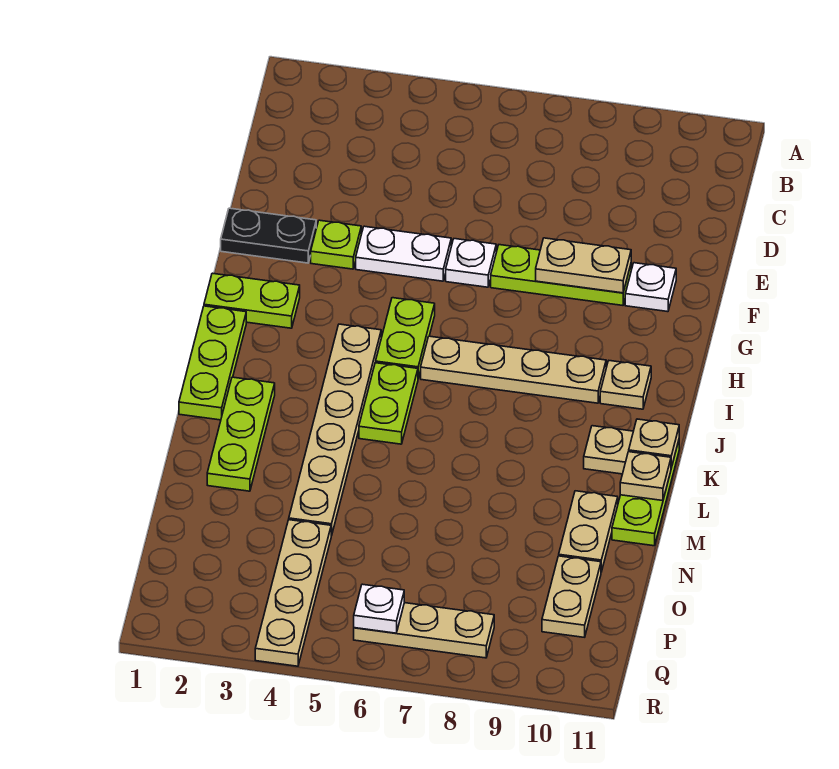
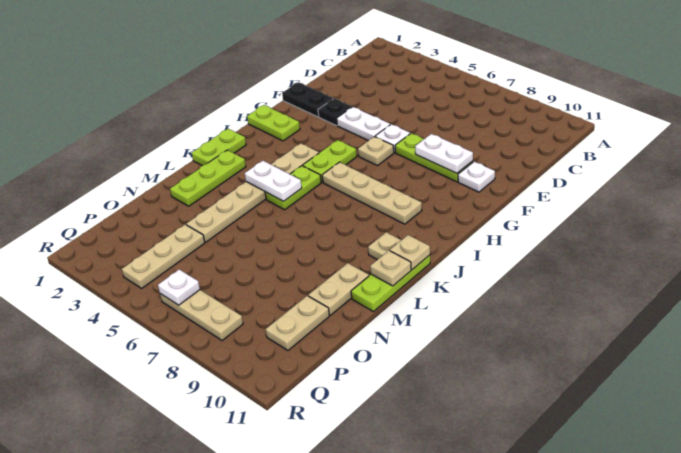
lime plate F3 level 1 -> black plate F3 level 1
tan plate F8:F9 level 2 -> white plate F8:F9 level 2
lime plate I1:K1 level 1 -> lime plate J1:K1 level 1
tan plate I10 level 1 -> tan plate G6 level 1
none -> white plate K4:K5 level 2
tan plate O4:R4 level 1 -> tan plate O4:Q4 level 1

